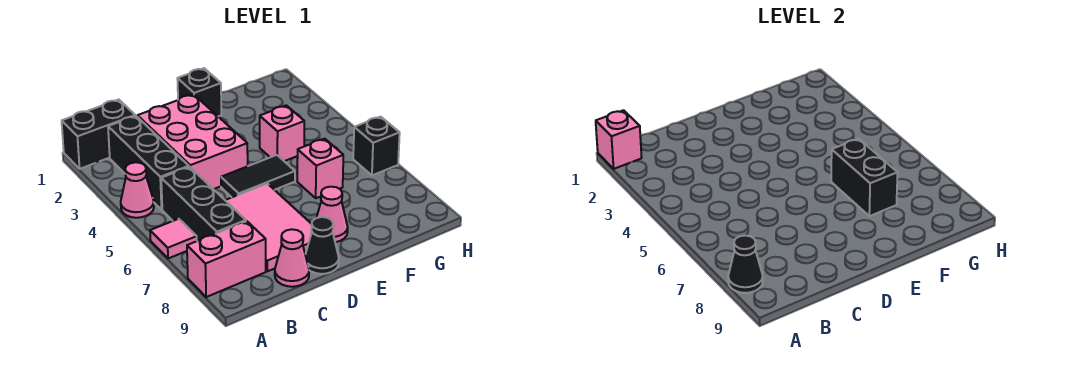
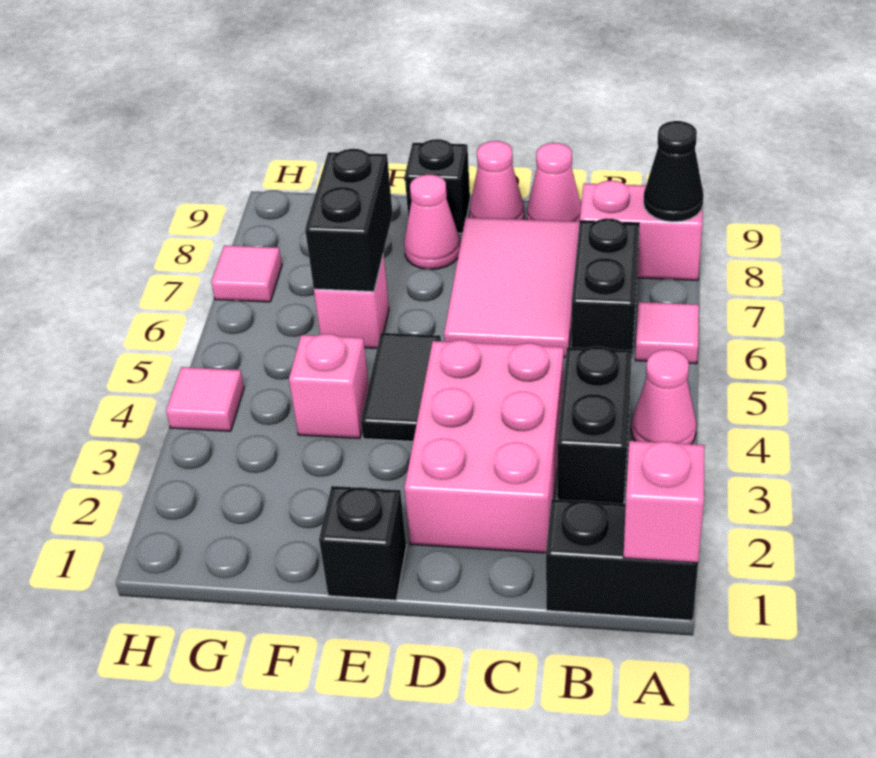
black brick B2:B4 level 1 -> black brick B3:B4 level 1
black brick B5:B7 level 1 -> black brick B6:B7 level 1
black tile D5:E5 level 1 -> black tile E4:E5 level 1
black cone D9 level 1 -> pink cone D9 level 1
none -> pink tile H4 level 1
black brick H6 level 1 -> black brick E9 level 1
none -> pink tile H7 level 1

